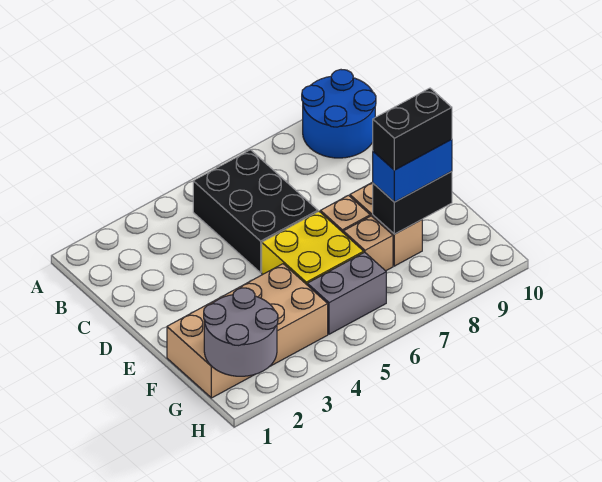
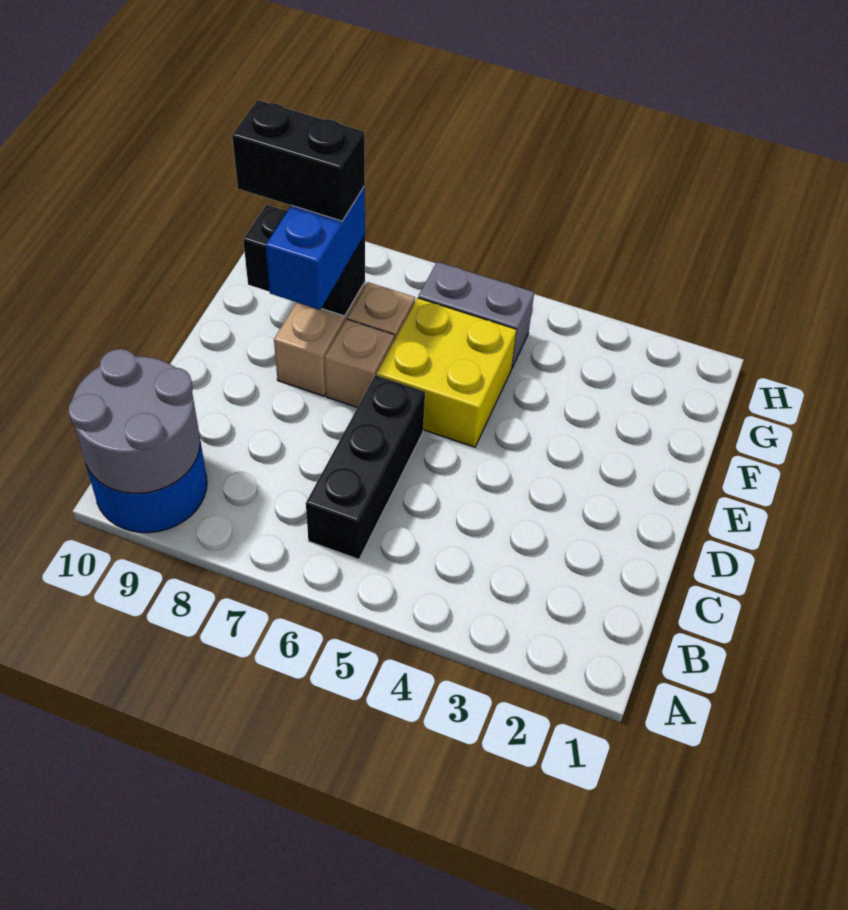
black brick B5:D6 level 1 -> black brick B6:D6 level 1
tan brick F1:G4 level 1 -> none
blue brick F8:F9 level 3 -> blue brick E8:F8 level 3
grey round brick G1:H2 level 2 -> grey round brick A9:B10 level 2

